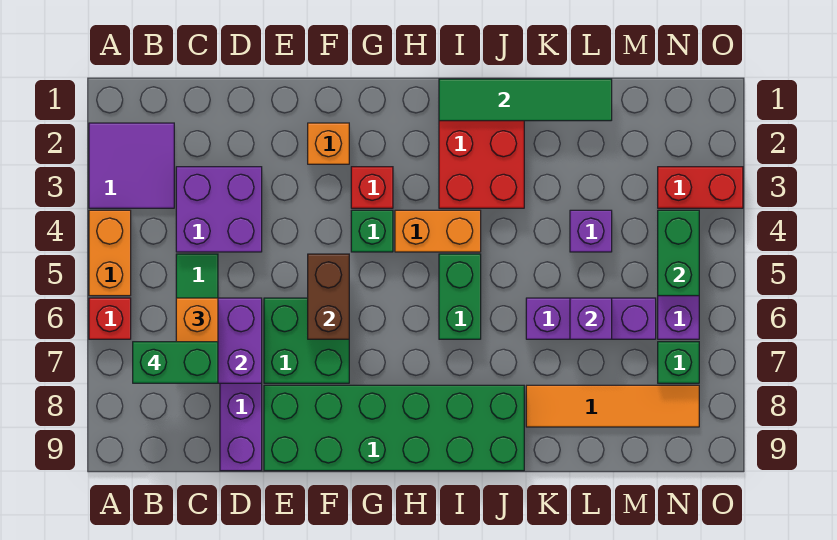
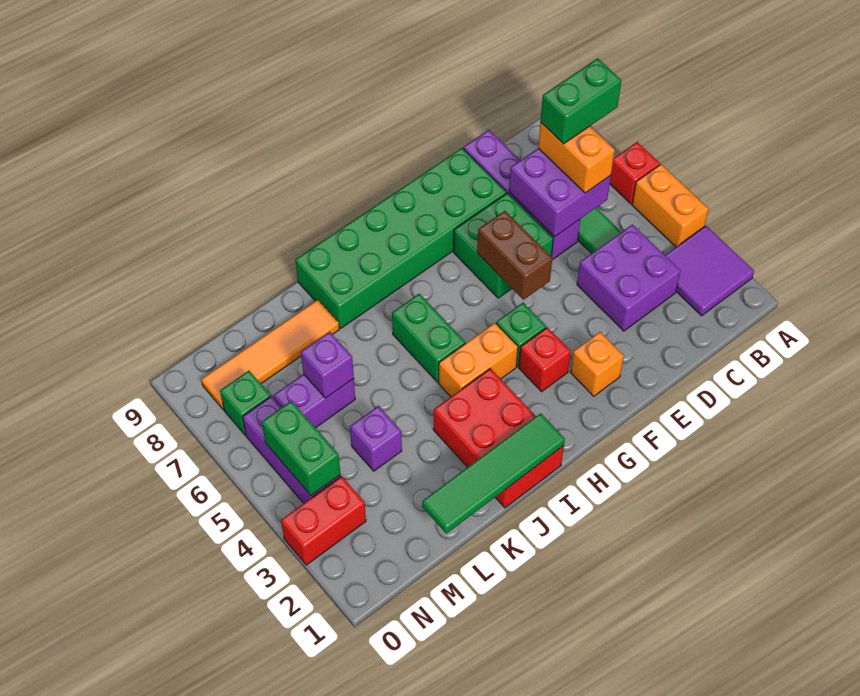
purple brick K6:M6 level 1 -> purple brick L6:M6 level 1

